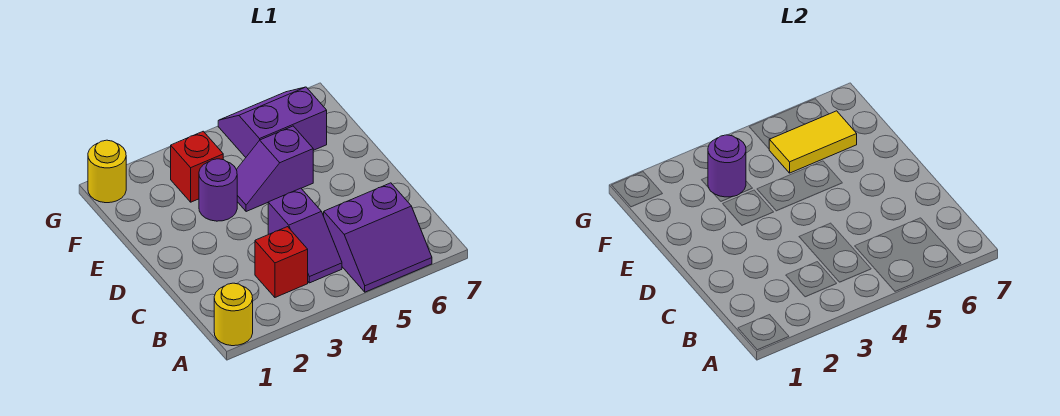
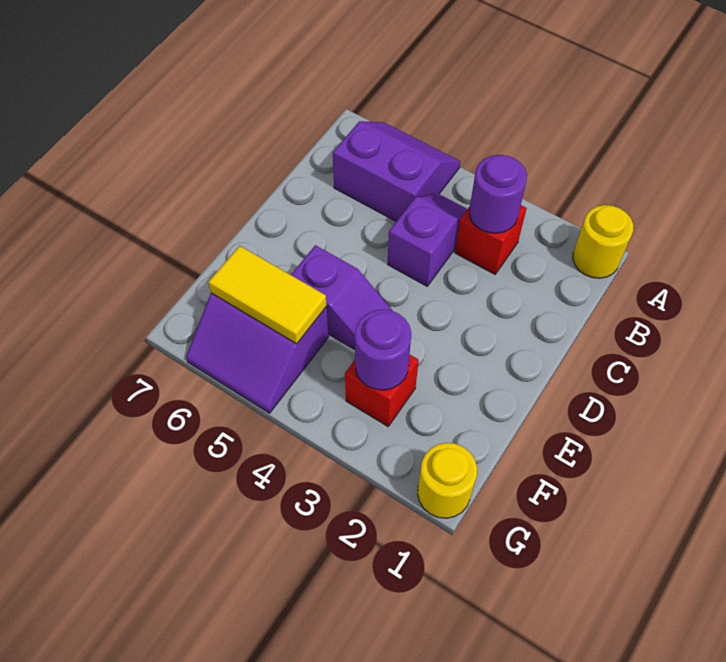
purple round brick E3 level 1 -> purple round brick B3 level 2

